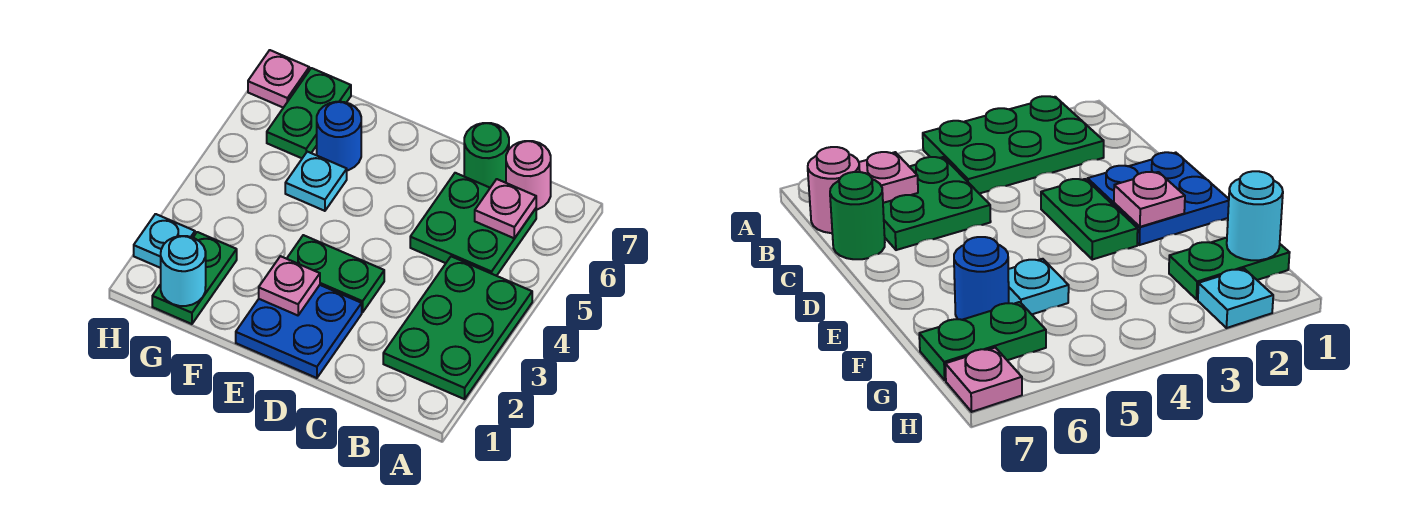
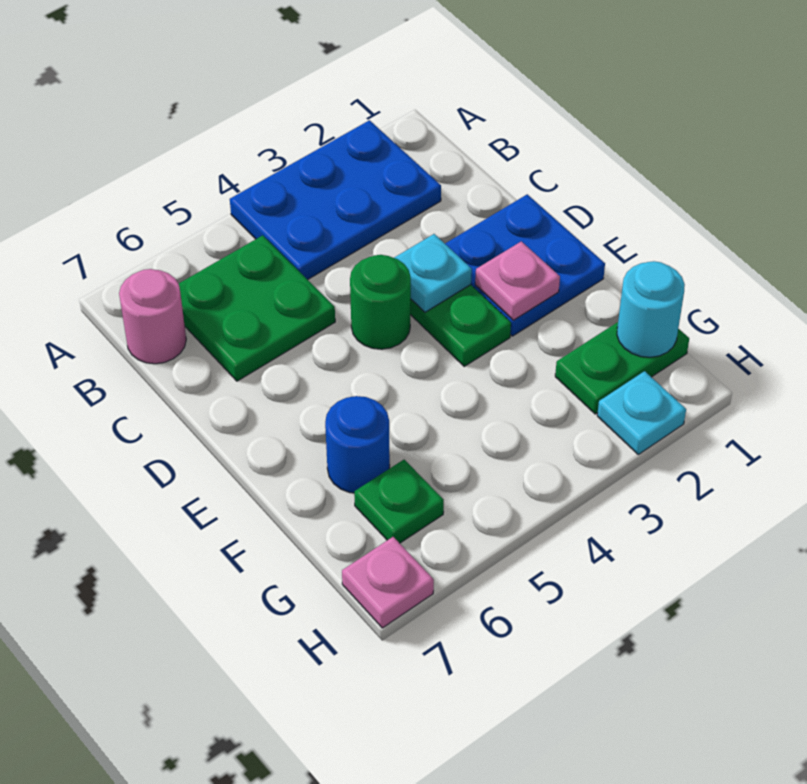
green plate A2:B4 level 1 -> blue plate A2:B4 level 1
pink plate B6 level 2 -> none
green round brick C7 level 1 -> green round brick D4 level 1
cyan plate F5 level 1 -> cyan plate D3 level 2
green plate G6:G7 level 1 -> green plate G6 level 1

